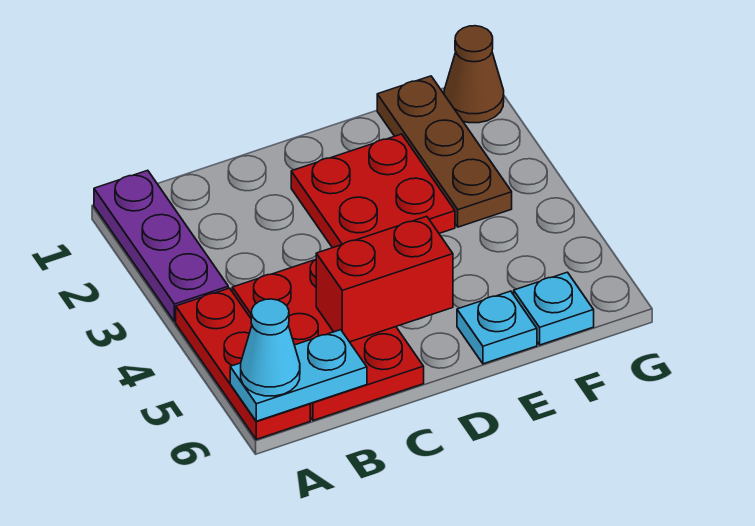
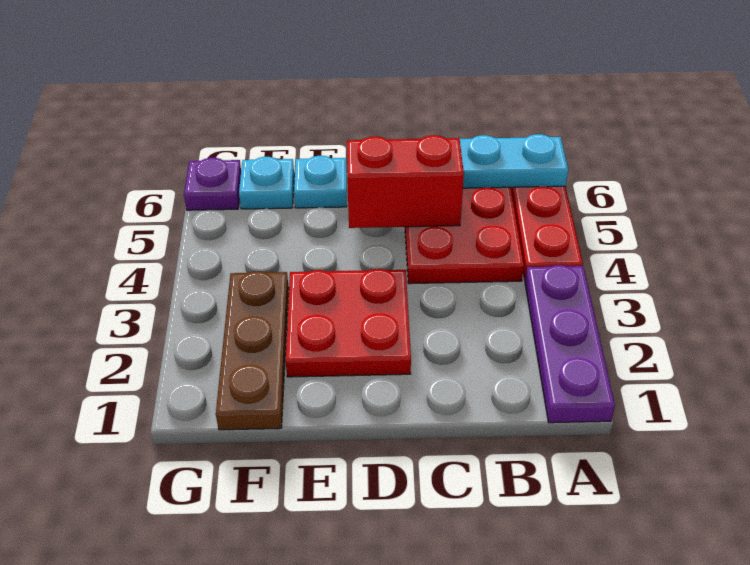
cyan cone A6 level 3 -> none
brown cone G1 level 1 -> none
none -> purple plate G6 level 1

